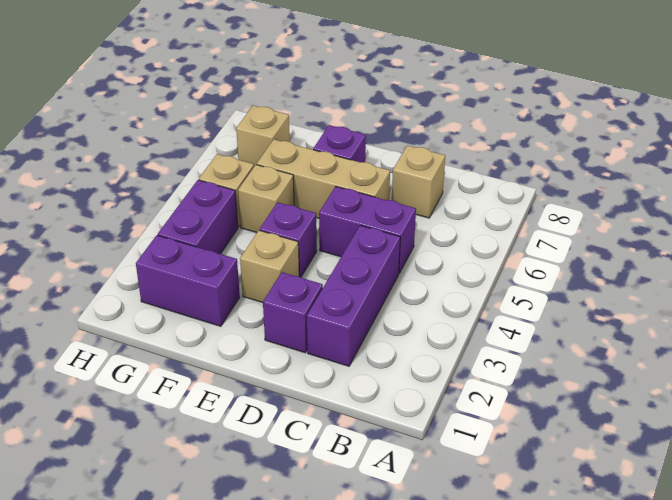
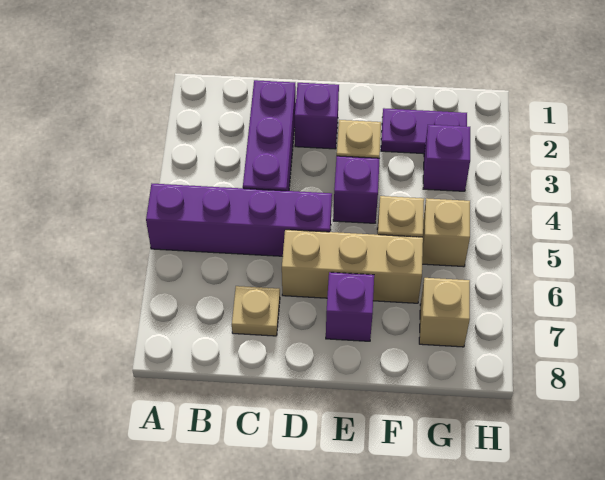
purple brick C5:D5 level 1 -> purple brick A5:D5 level 1
tan brick C7 level 1 -> tan plate C7 level 1
purple brick F2:G2 level 1 -> purple plate F2:G2 level 1
purple brick G3:G4 level 1 -> purple brick G3 level 1

